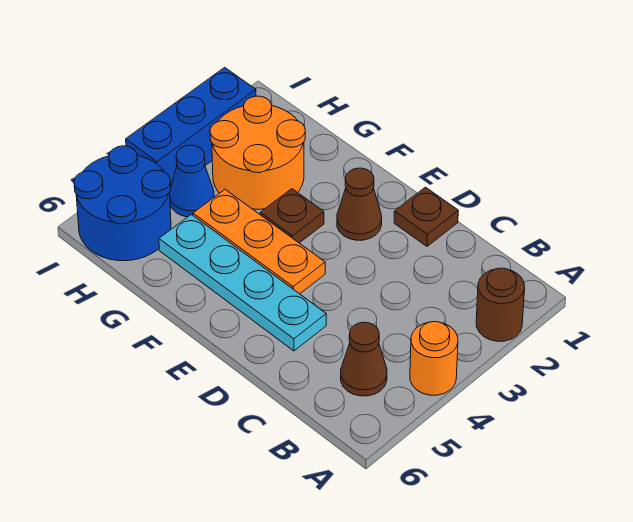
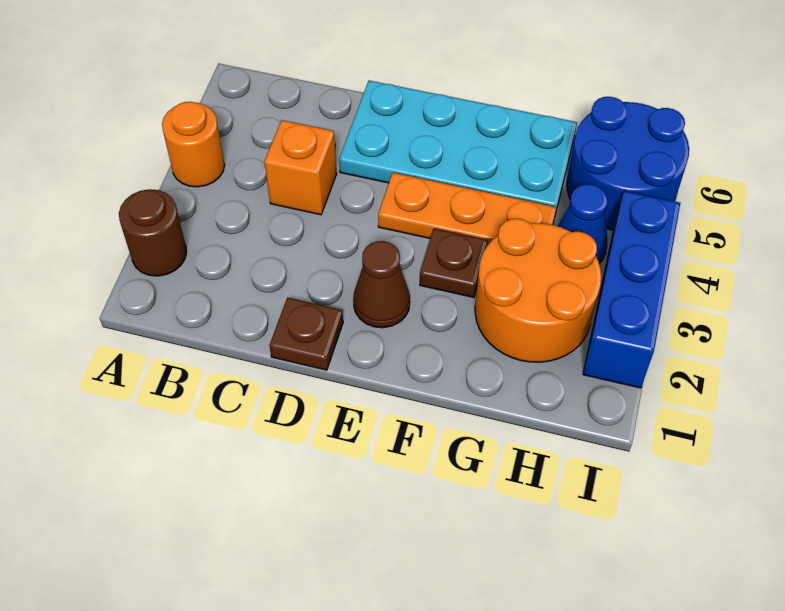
brown cone B5 level 1 -> none
none -> orange brick C4 level 1
cyan plate D5:G5 level 1 -> cyan plate D5:G6 level 1

